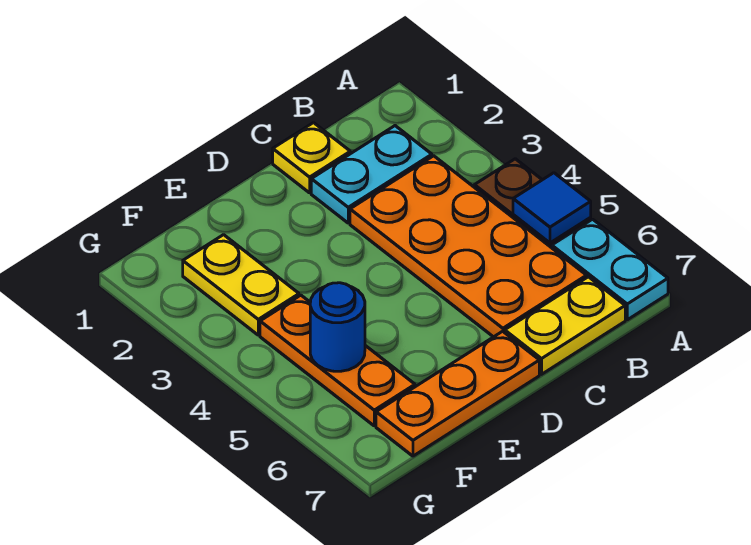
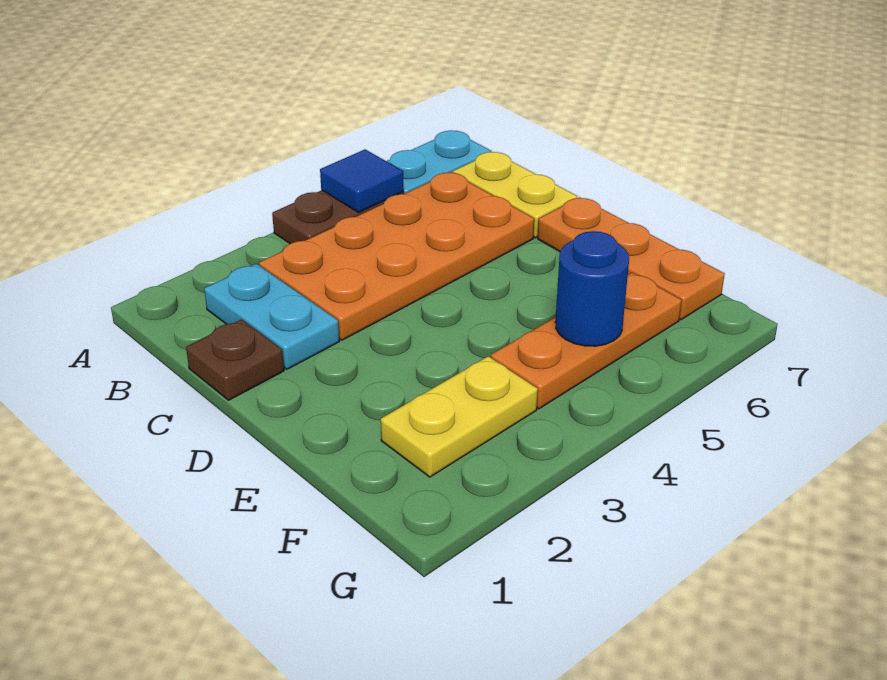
yellow plate C1 level 1 -> brown plate C1 level 1

